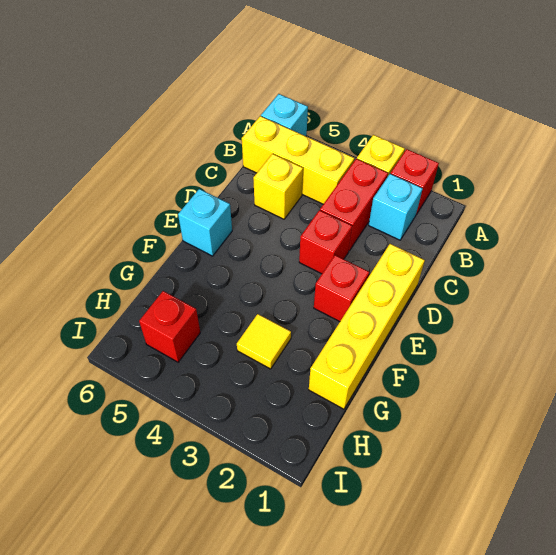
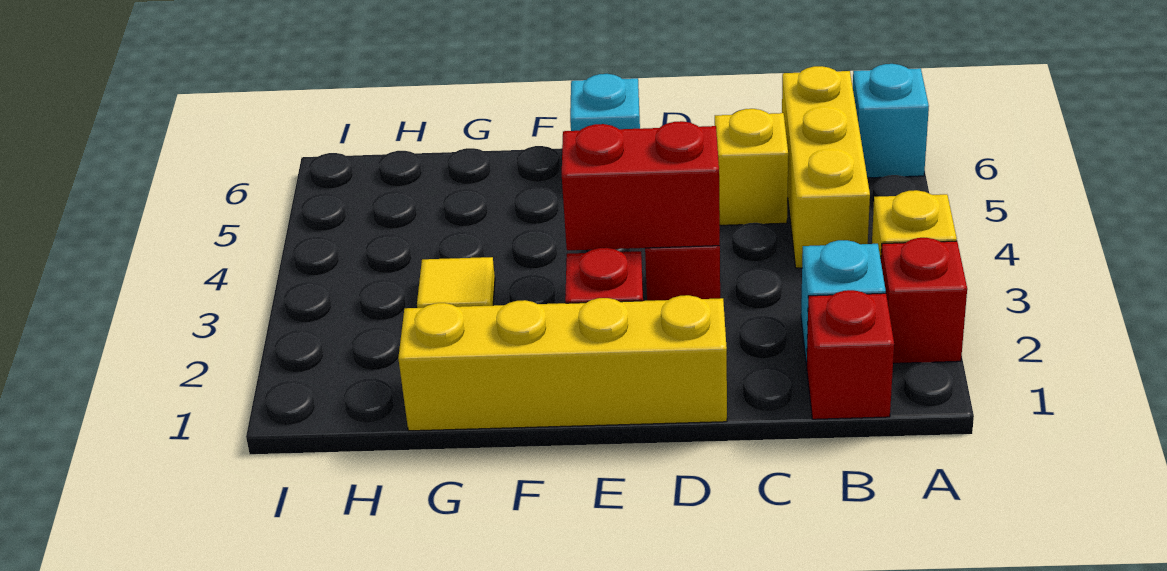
red brick B3:C3 level 1 -> red brick D3:E3 level 2
red brick H5 level 1 -> red brick B1 level 1

